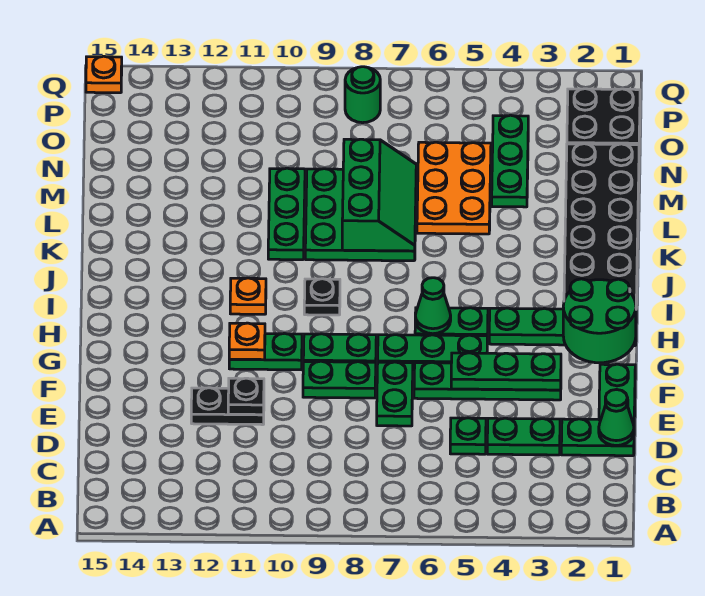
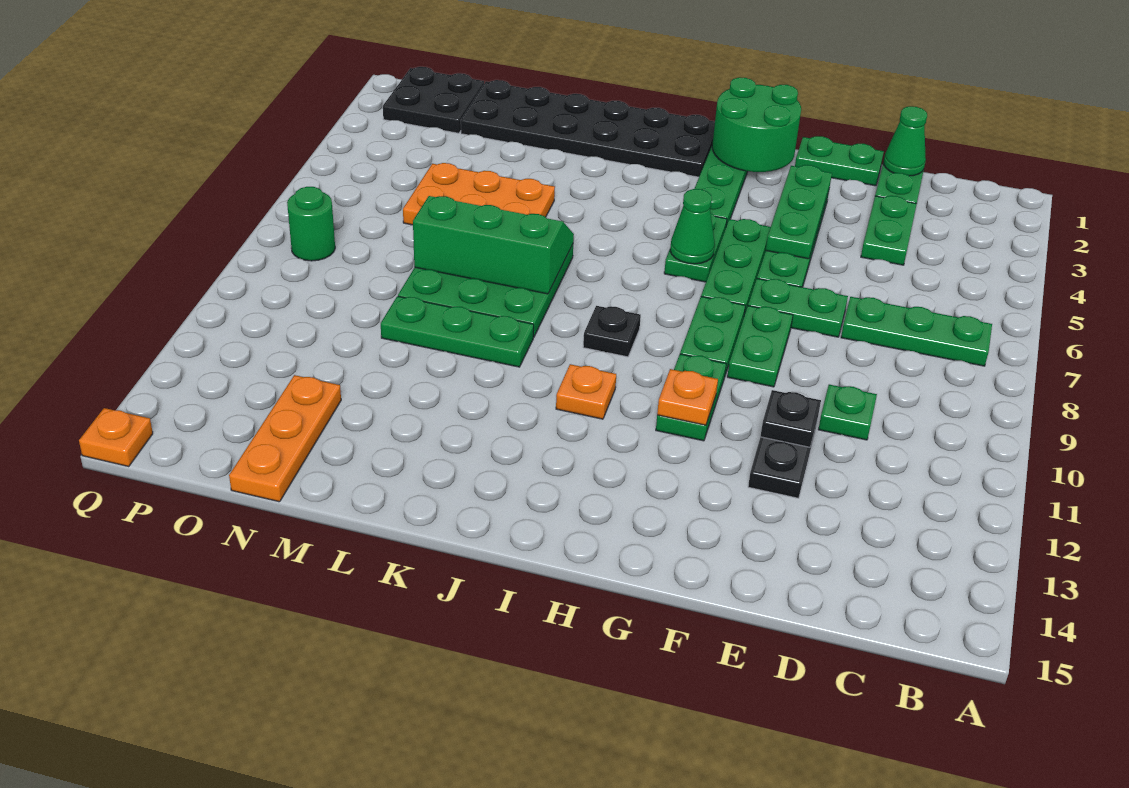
green plate D5 level 1 -> green plate D10 level 1
green plate M4:O4 level 1 -> green plate B7:D7 level 1
none -> orange plate N13:N15 level 1

